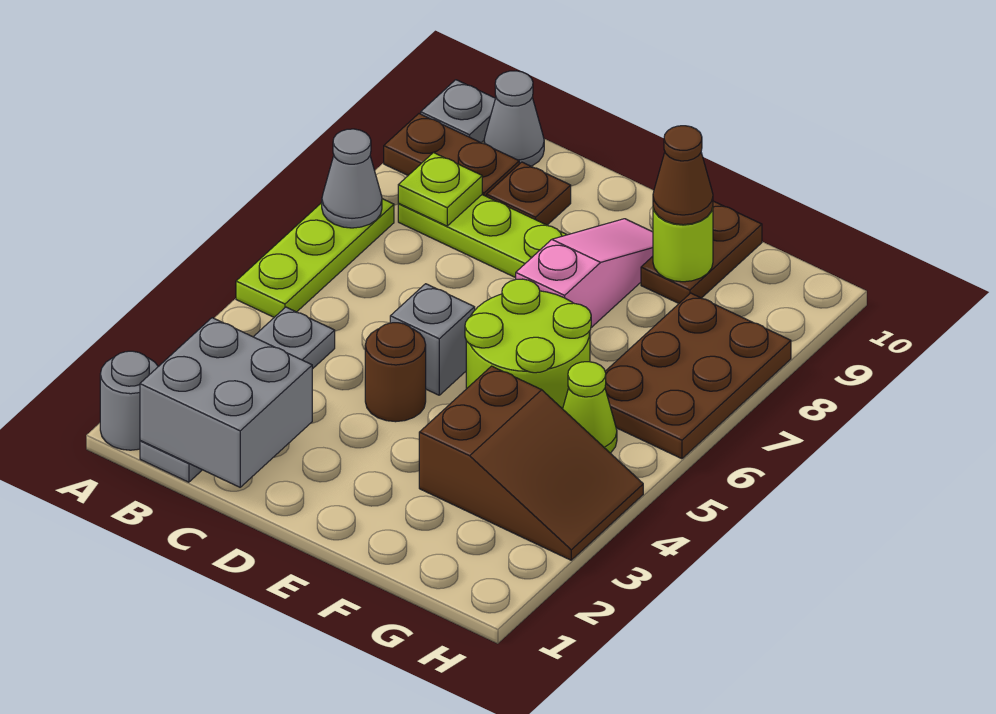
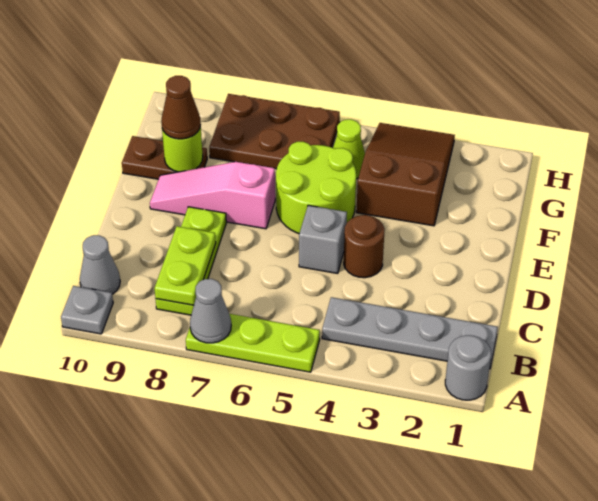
brown plate A9:B9 level 1 -> none
grey brick B1:C2 level 2 -> none
lime plate B8 level 2 -> lime plate B8:C8 level 2
brown plate C9 level 1 -> none

